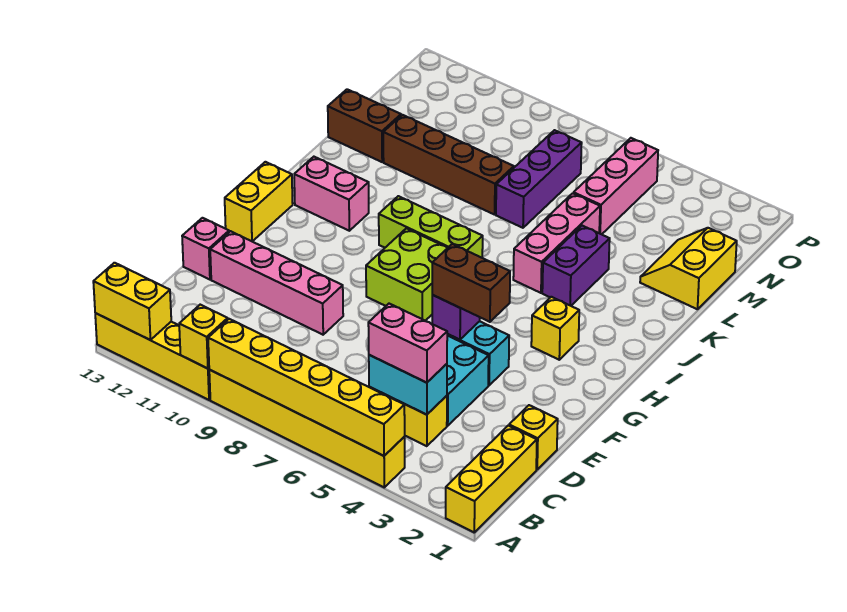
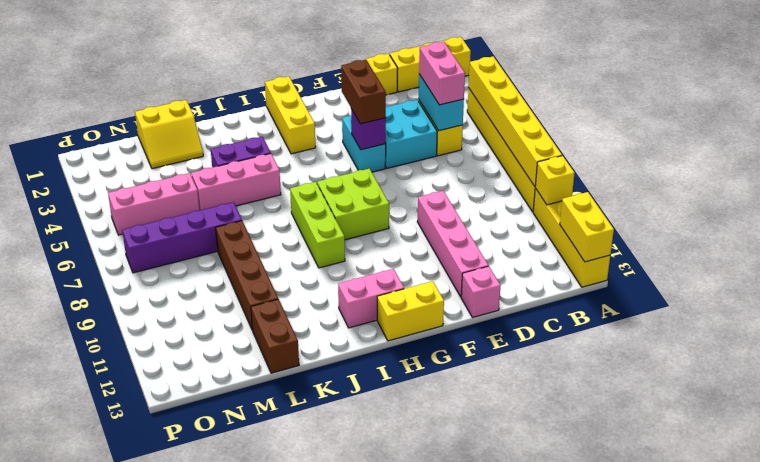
yellow brick H3 level 1 -> yellow brick H1:H3 level 1
pink brick I11:I12 level 1 -> pink brick H12:I12 level 1
purple brick L7:N7 level 1 -> purple brick L7:O7 level 1

